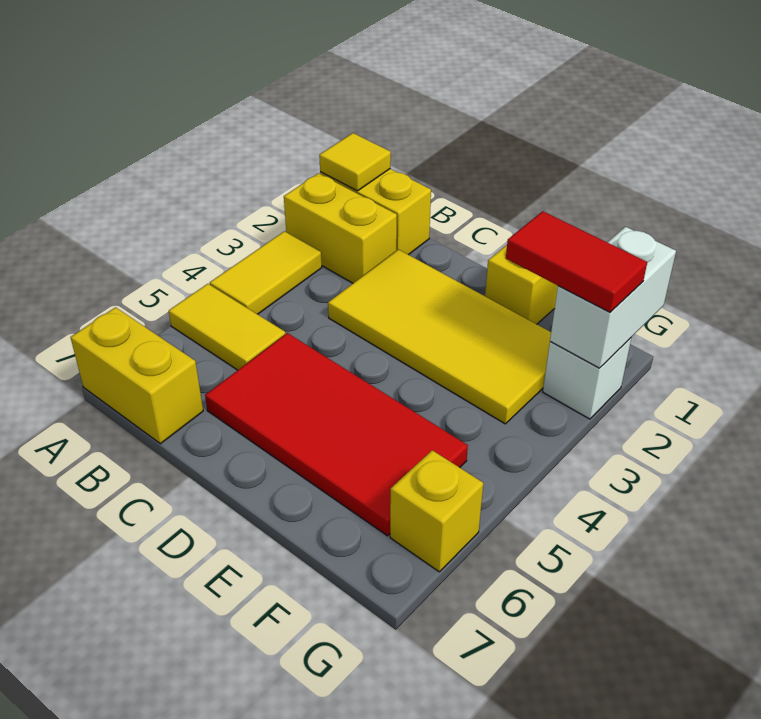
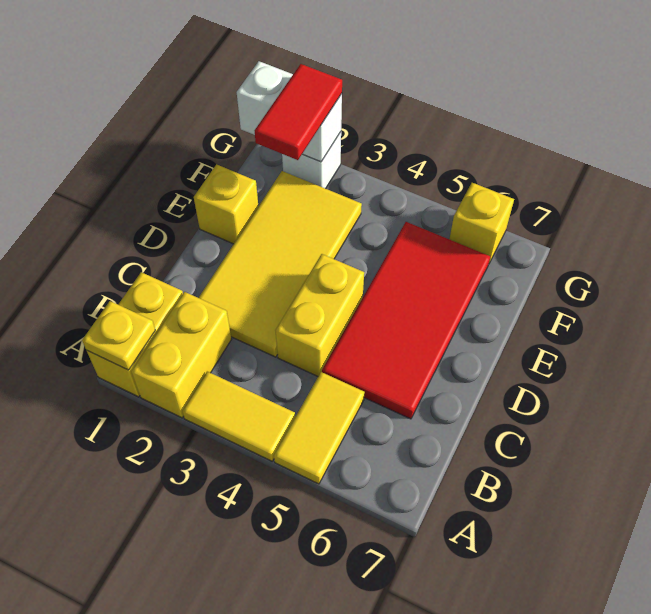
yellow tile A1 level 2 -> yellow plate A1 level 2
yellow brick A7:B7 level 1 -> yellow brick C4:D4 level 1

